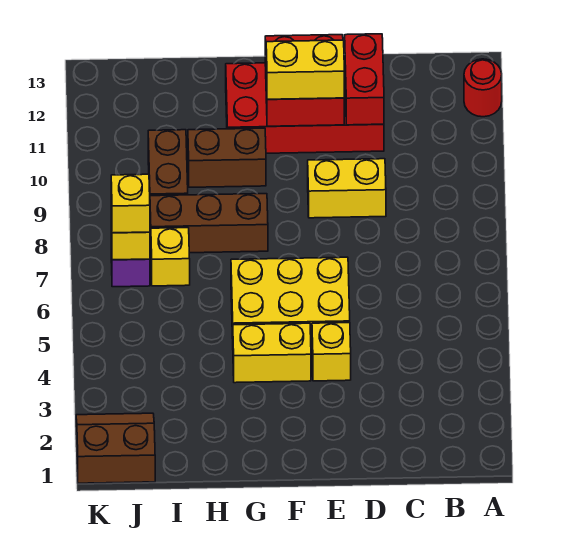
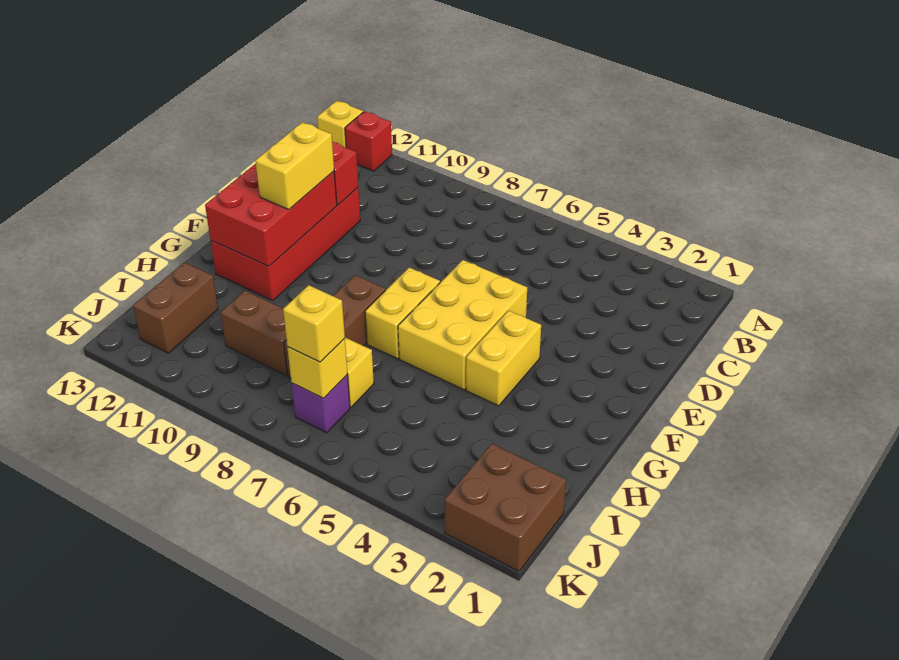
red round brick A12 level 1 -> red brick A12 level 1
yellow brick D9:E9 level 1 -> yellow brick F7:G7 level 1
yellow brick E4 level 1 -> yellow brick A13 level 1
red brick E11:F12 level 2 -> red brick E11:G12 level 2
brown brick G10:H10 level 1 -> brown brick I12:J12 level 1
brown slope J1:K2 level 1 top 1 -> brown brick J1:K2 level 1

